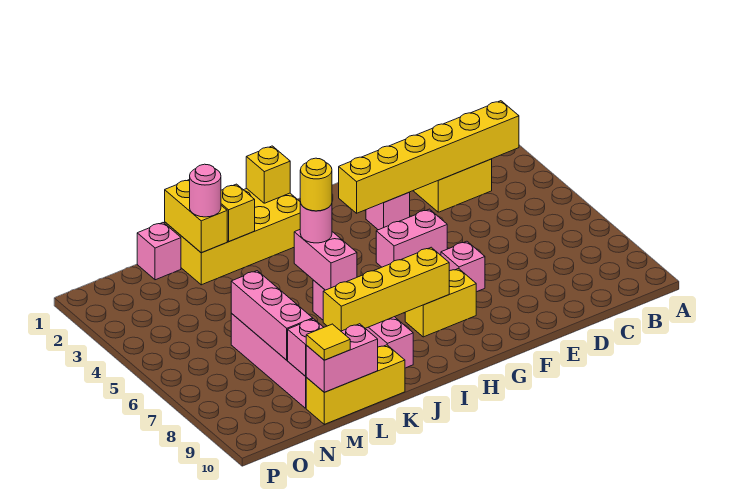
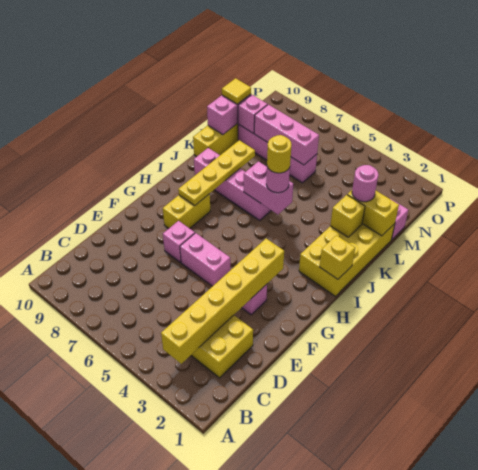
pink brick F5:G5 level 1 -> pink brick F5:F6 level 1
yellow brick H8:K8 level 2 -> yellow plate H8:K8 level 2

